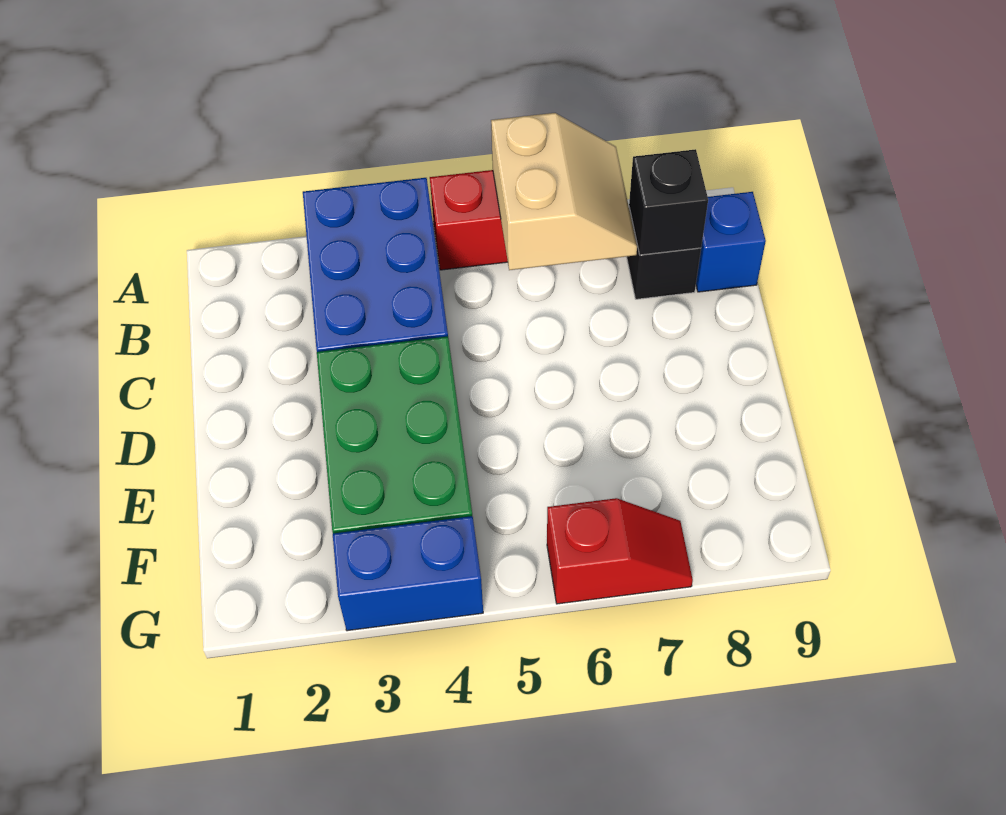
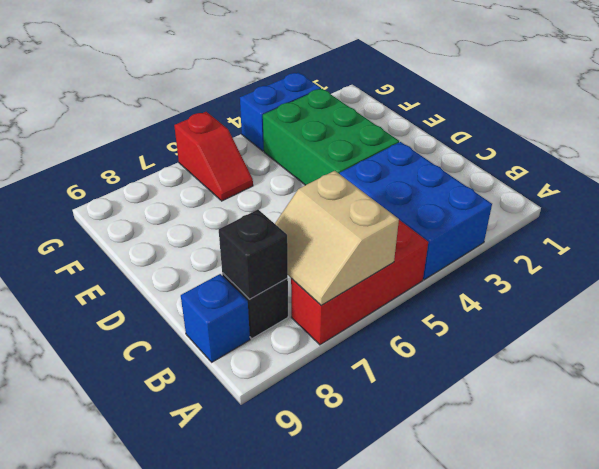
red slope G6:G7 level 1 top 6 -> red slope F6:G6 level 1 top G

